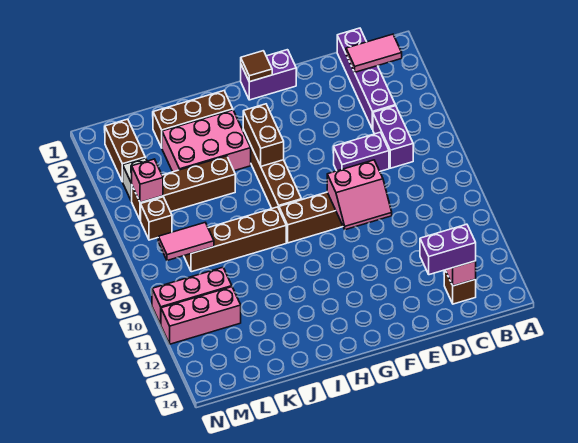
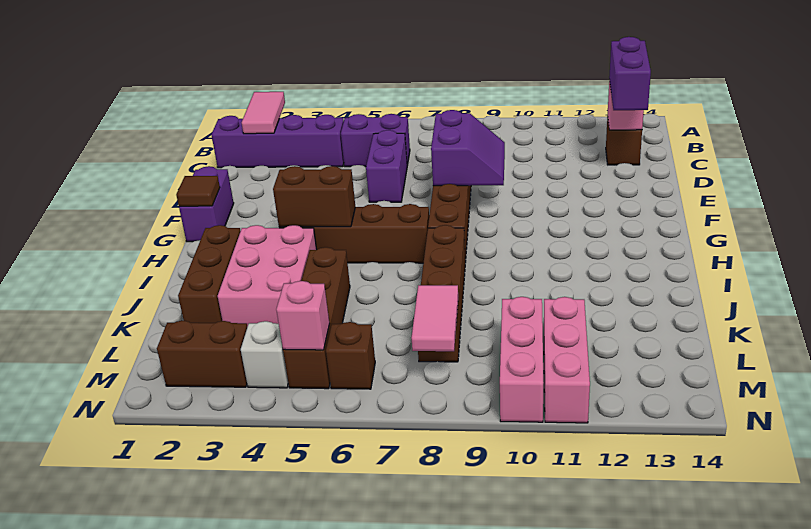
pink slope E8:F9 level 2 top 8 -> purple slope E8:F9 level 2 top 8

